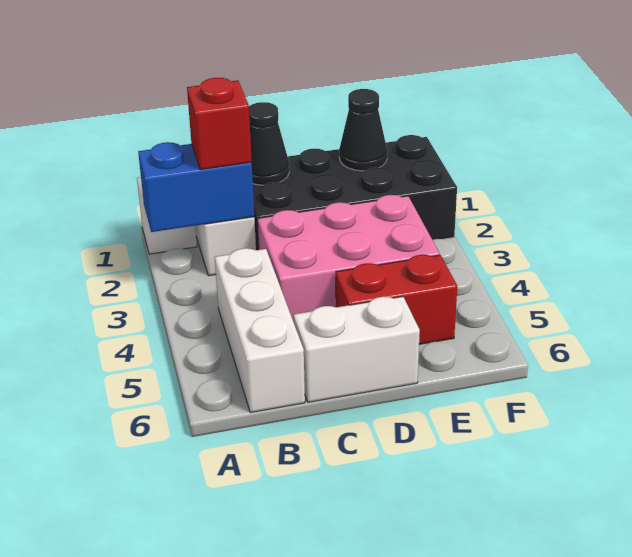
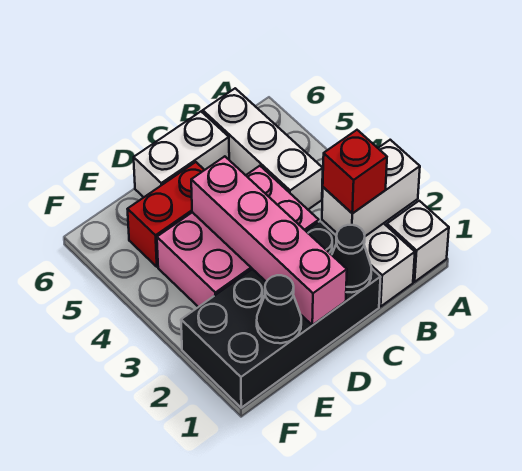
blue brick A2:B2 level 2 -> white brick A2:B2 level 2
none -> pink brick D1:D4 level 2

